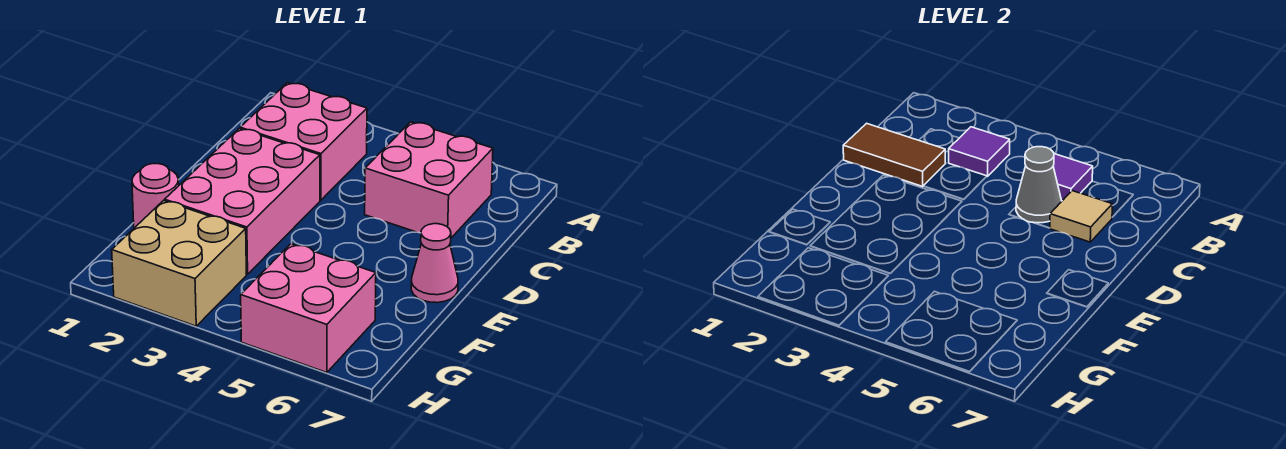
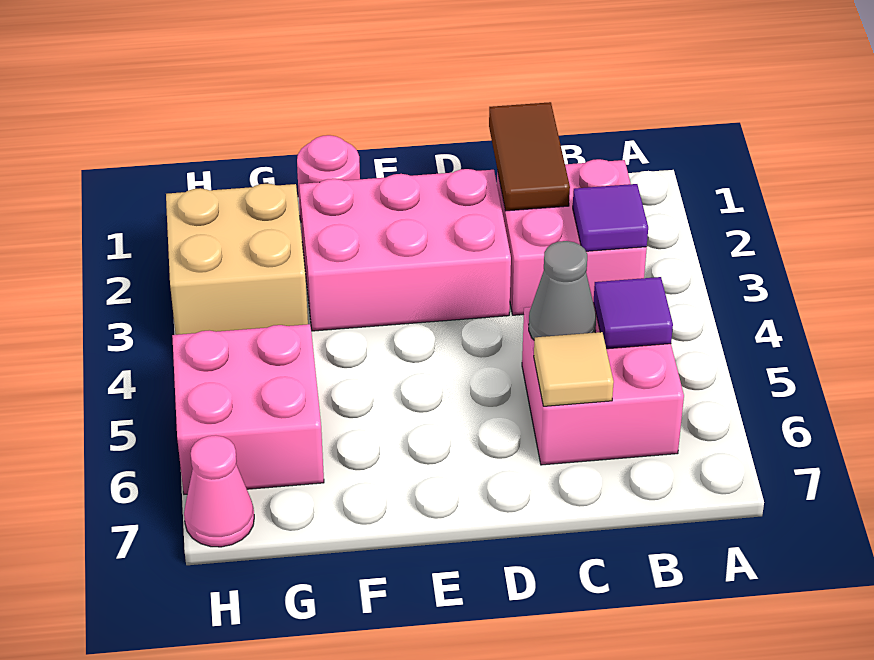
pink cone E7 level 1 -> pink cone H7 level 1

